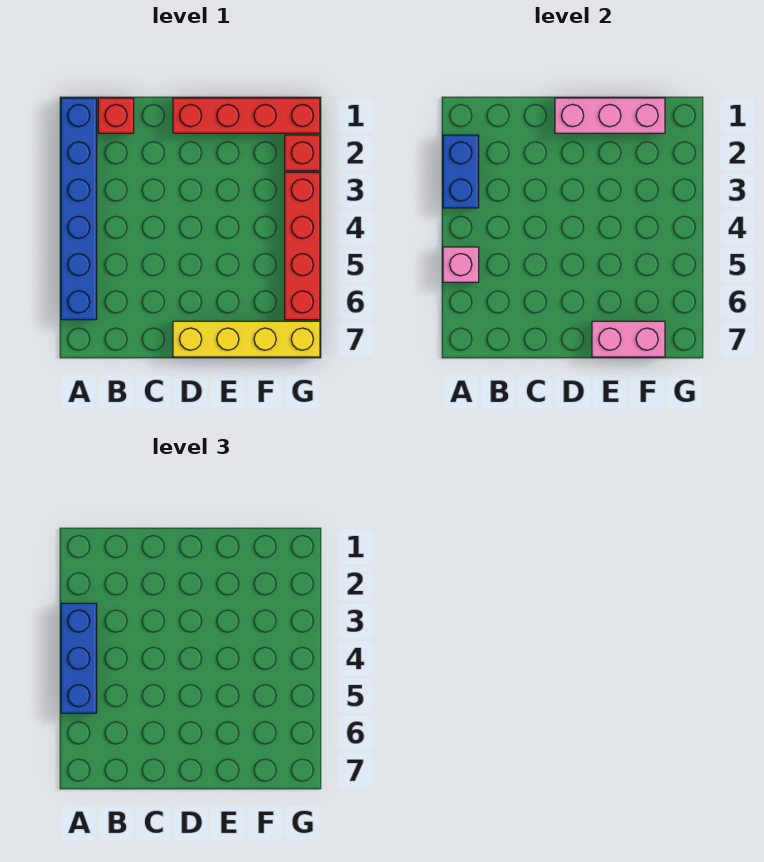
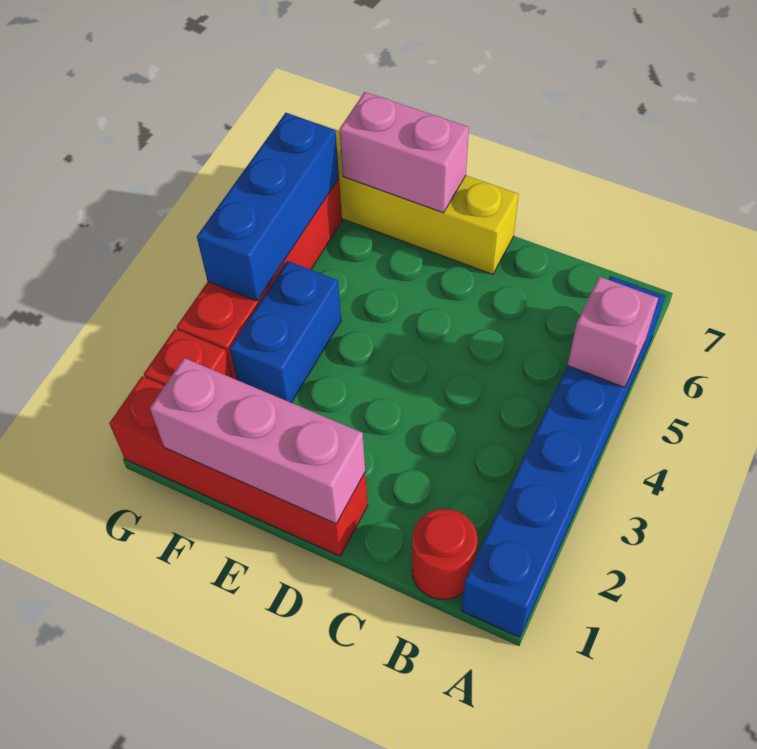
blue brick A2:A3 level 2 -> blue brick F3:F4 level 1
blue brick A3:A5 level 3 -> blue brick G4:G6 level 2
red brick B1 level 1 -> red round brick B1 level 1

